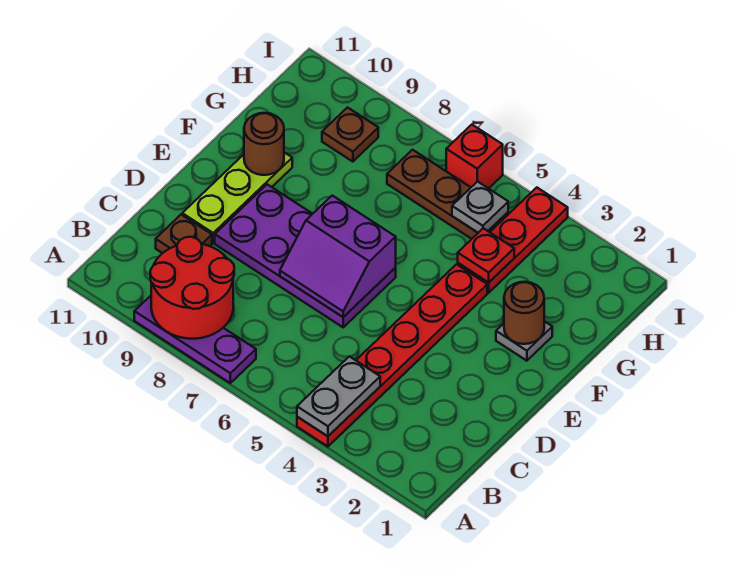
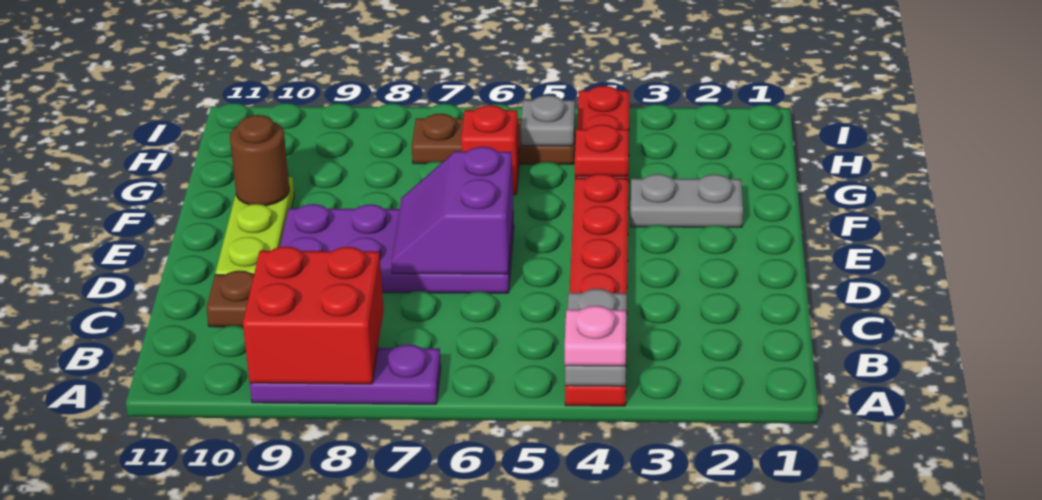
none -> pink plate A4 level 3
red round brick A8:B9 level 2 -> red brick A8:B9 level 2
purple slope D6:E7 level 2 top E -> purple slope D6:E7 level 2 top 6
grey plate F2 level 1 -> grey plate F2:F3 level 1
brown round brick F2 level 2 -> none
brown plate H9 level 1 -> none
red brick I6 level 1 -> red brick G6 level 1

